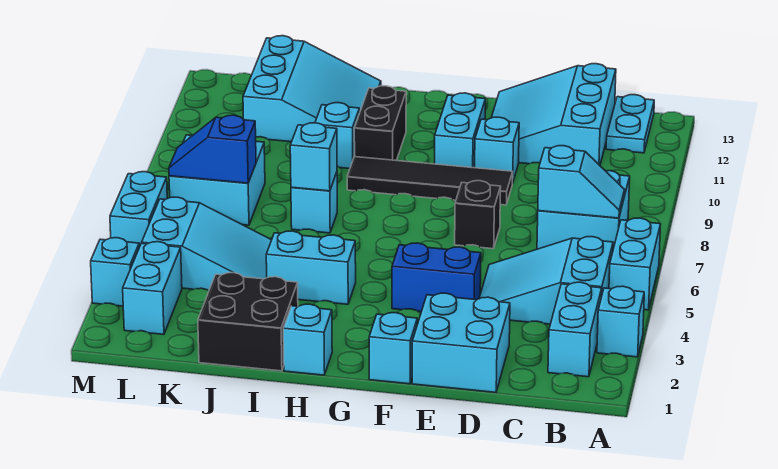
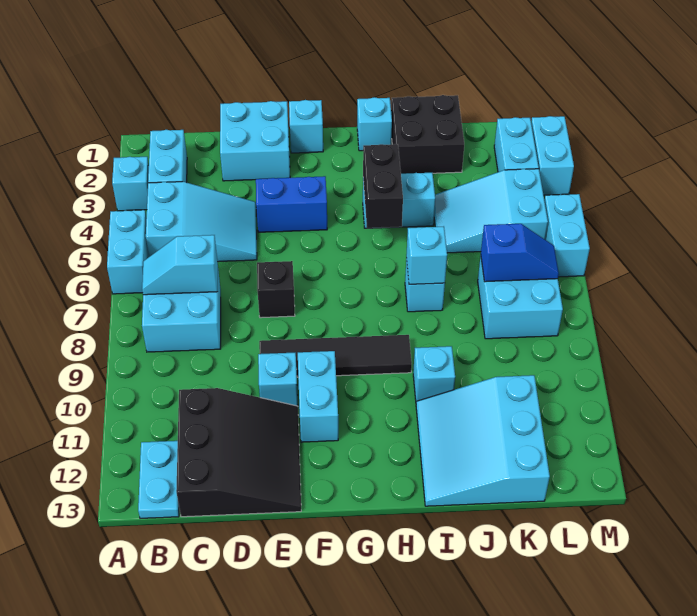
cyan slope C11:E13 level 1 top C -> black slope C11:E13 level 1 top C
black brick H10:H11 level 1 -> black brick H4:H5 level 2
cyan brick M3 level 1 -> cyan brick M2:M3 level 1

